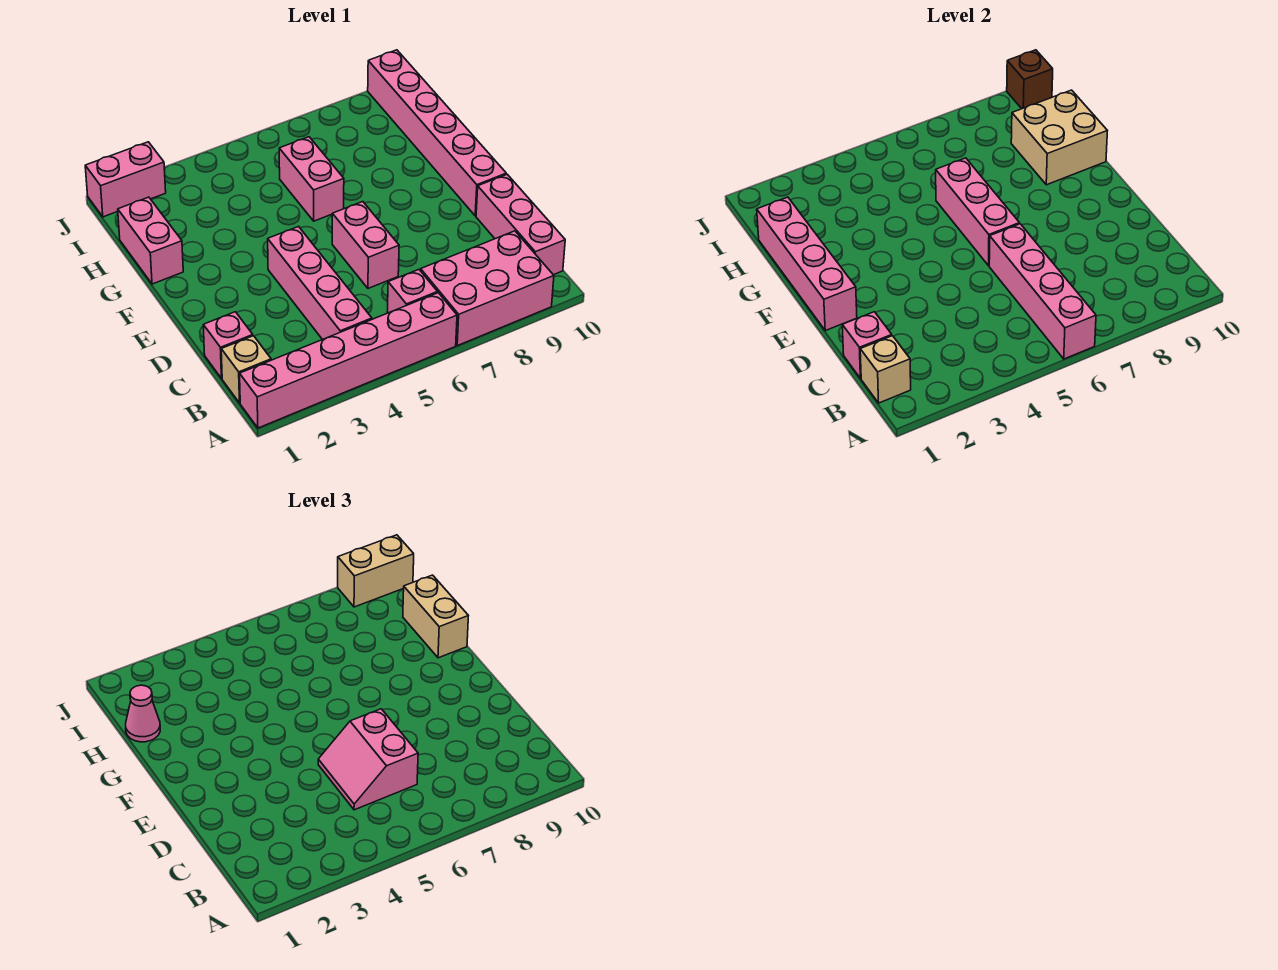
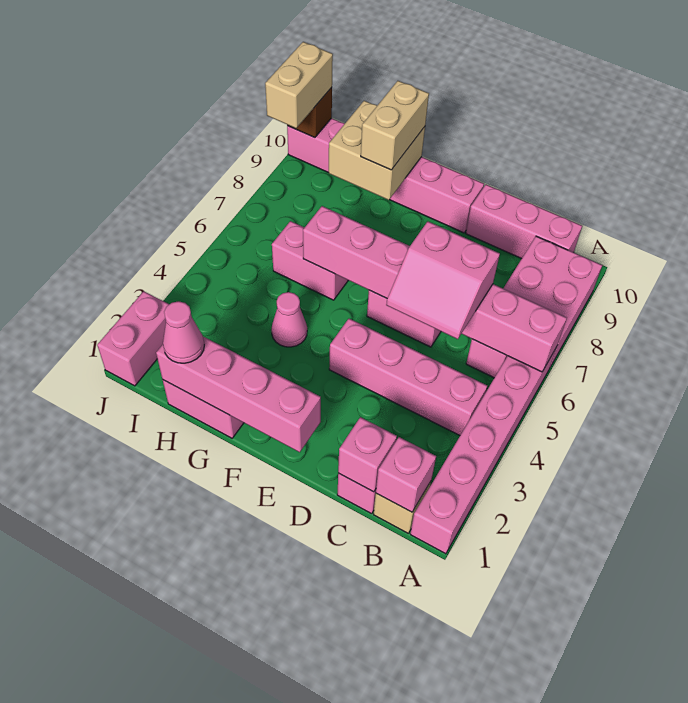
tan brick B1 level 2 -> pink brick B1 level 2
none -> pink cone G4 level 1
tan brick G10:H10 level 3 -> tan brick G9:G10 level 3

